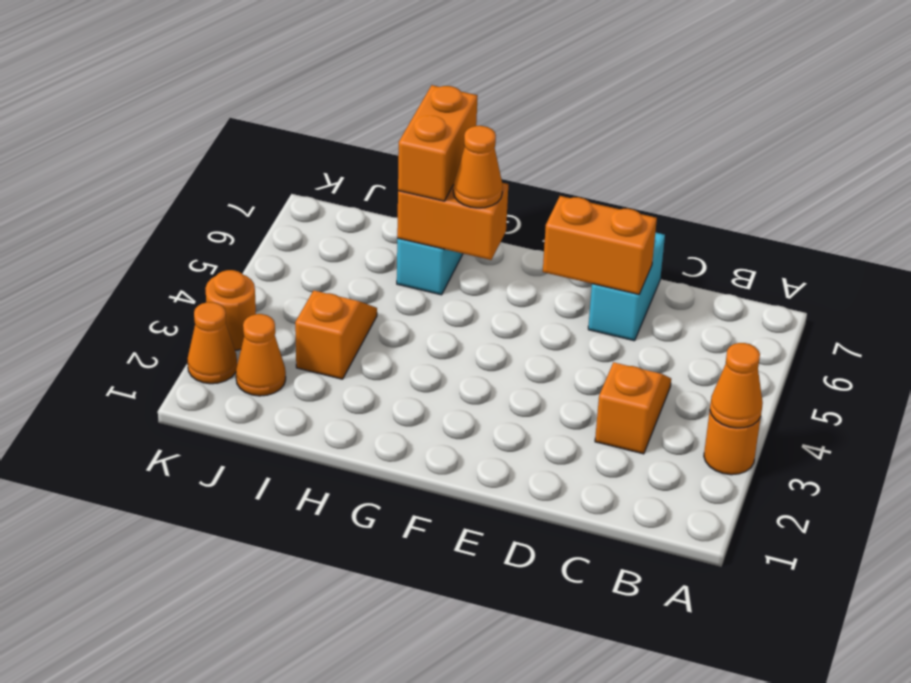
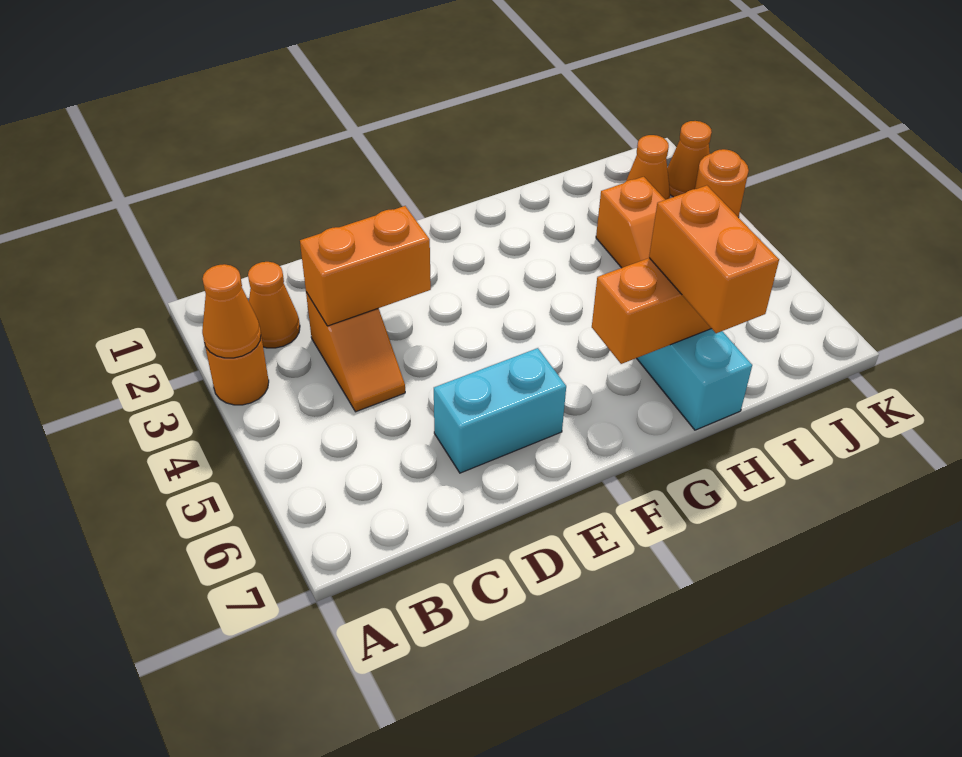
cyan brick D6:D7 level 1 -> cyan brick D6:E6 level 1
orange brick D6:E6 level 2 -> orange brick C3:D3 level 2
orange cone G6 level 3 -> orange cone B2 level 1

